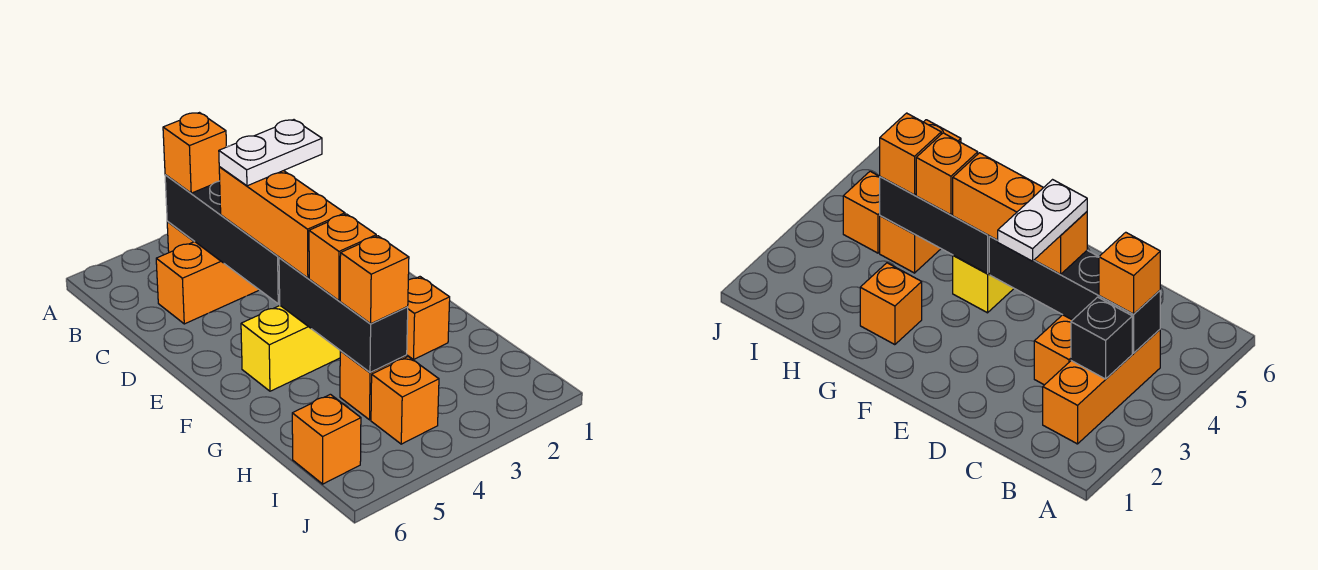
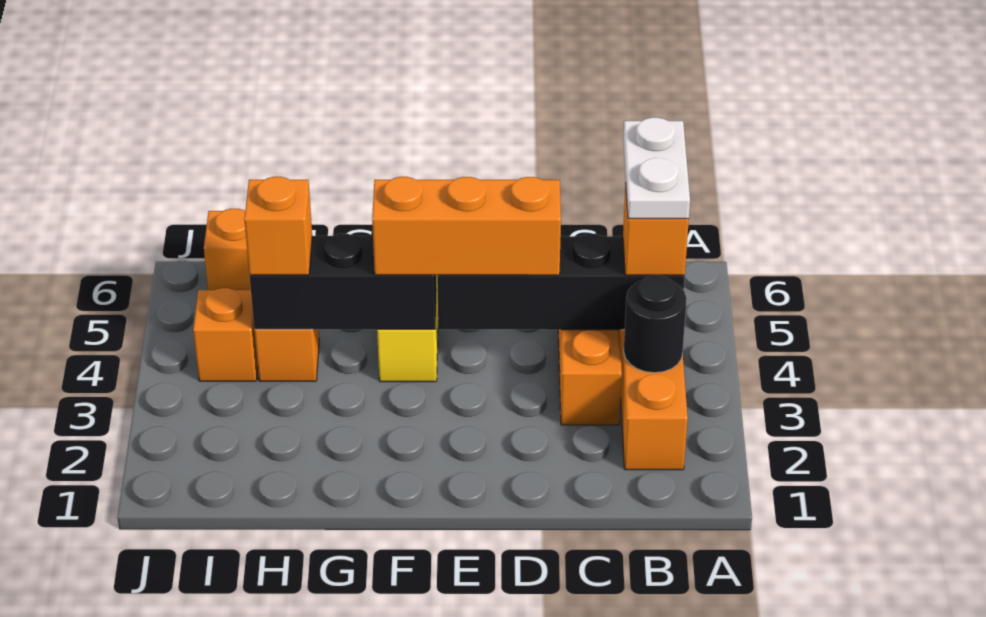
black brick B3 level 2 -> black round brick B3 level 2
white plate D3:D4 level 4 -> white plate B4:B5 level 4
orange brick G2 level 1 -> none
orange brick G4 level 3 -> none

